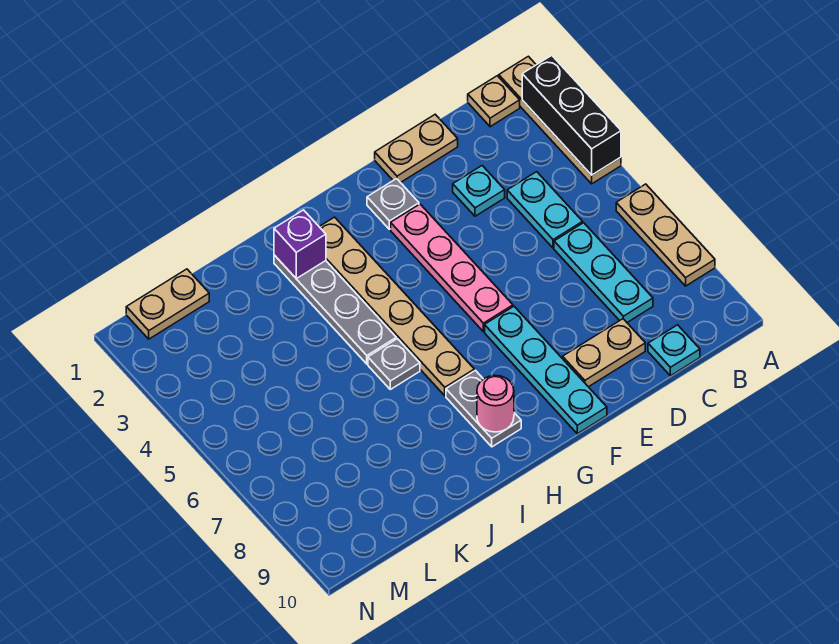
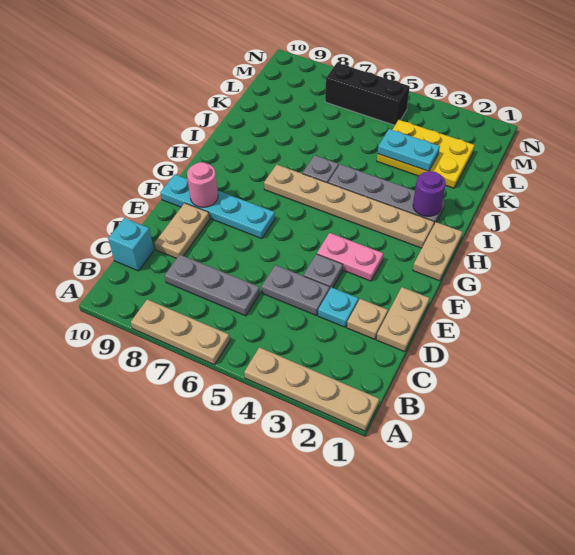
black brick A2:A4 level 2 -> black brick M5:M7 level 1
tan plate B1 level 1 -> tan plate D2 level 1
cyan plate C4:C5 level 1 -> cyan plate K3:K4 level 2
cyan plate C6:C8 level 1 -> grey plate C6:C8 level 1
cyan plate C10 level 1 -> cyan brick C10 level 1
grey plate F2 level 1 -> grey plate E4 level 1
pink plate F3:F6 level 1 -> pink plate F3:F4 level 1
grey plate H8:H9 level 1 -> grey plate D4:D5 level 1
pink round brick H9 level 2 -> pink round brick F9 level 2
purple brick I2 level 2 -> purple round brick I2 level 2
none -> yellow plate K2:L4 level 1
tan plate L1:M1 level 1 -> tan plate G1:H1 level 1

